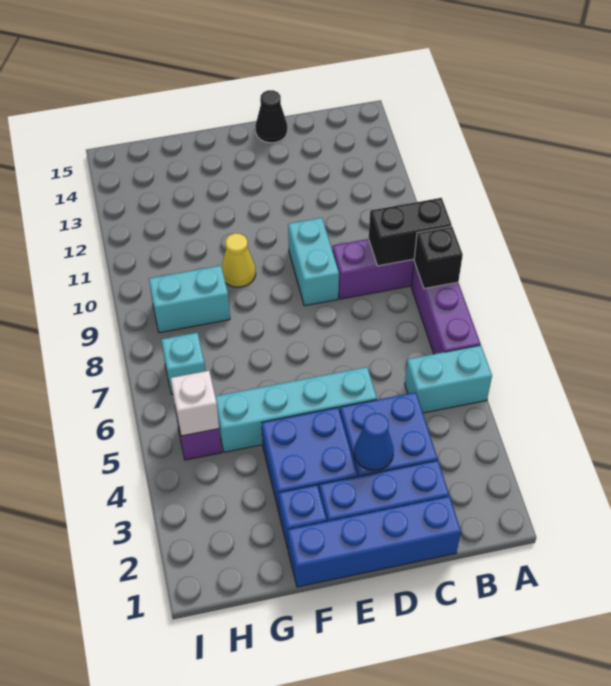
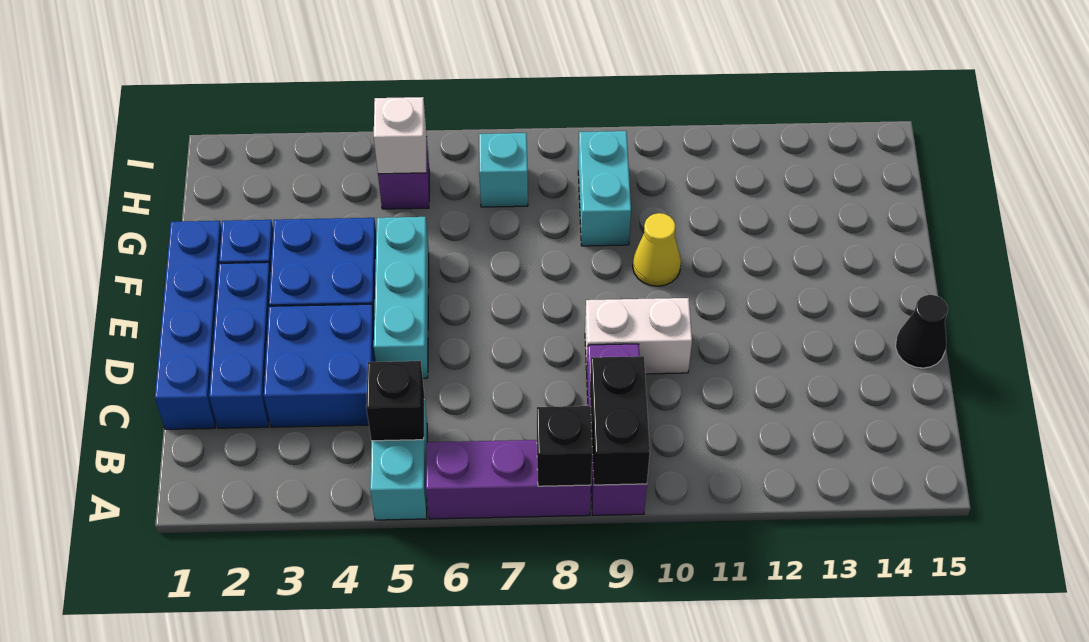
none -> black brick B5 level 2
blue cone D3 level 2 -> none
cyan brick D5:G5 level 1 -> cyan brick D5:F5 level 1
cyan brick D9:D10 level 1 -> white brick D9:D10 level 1

